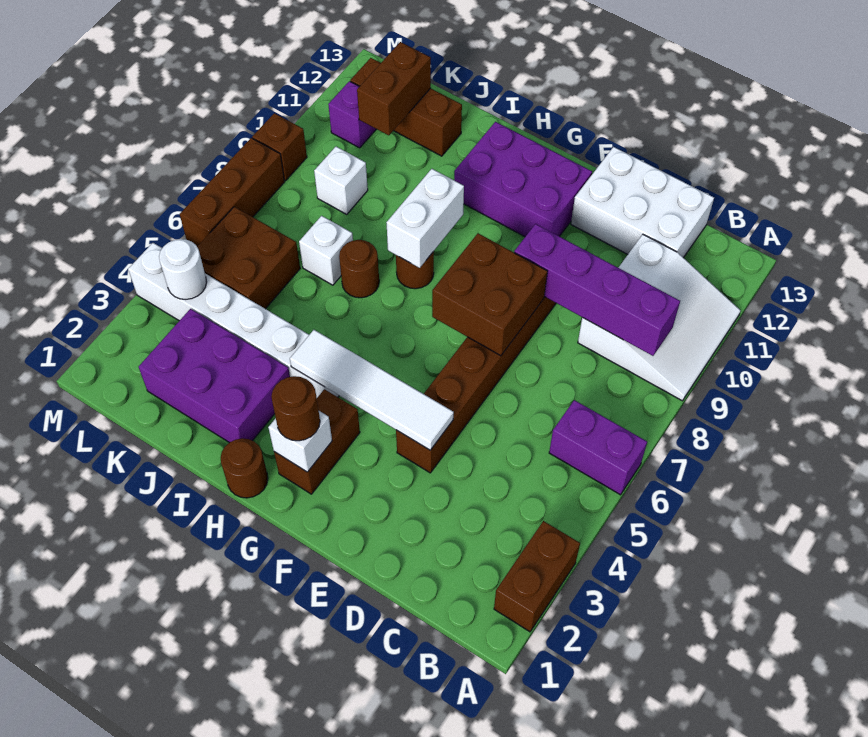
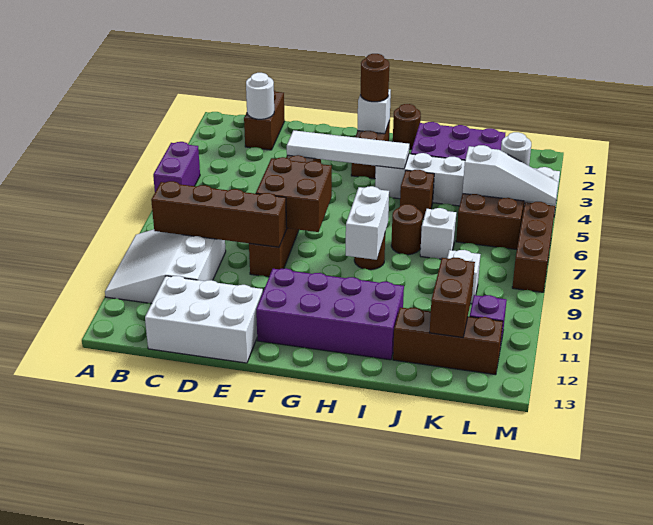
brown brick A2:A3 level 1 -> brown brick C1:C2 level 1
purple brick A6:B6 level 1 -> purple brick A5:A6 level 1
purple brick B9:E9 level 2 -> brown brick B9:E9 level 2
none -> white round brick C2 level 2
purple brick F11:H12 level 1 -> purple brick F11:I12 level 1
none -> white slope K5:M5 level 2 top K
brown brick M9 level 1 -> brown brick I5 level 1

